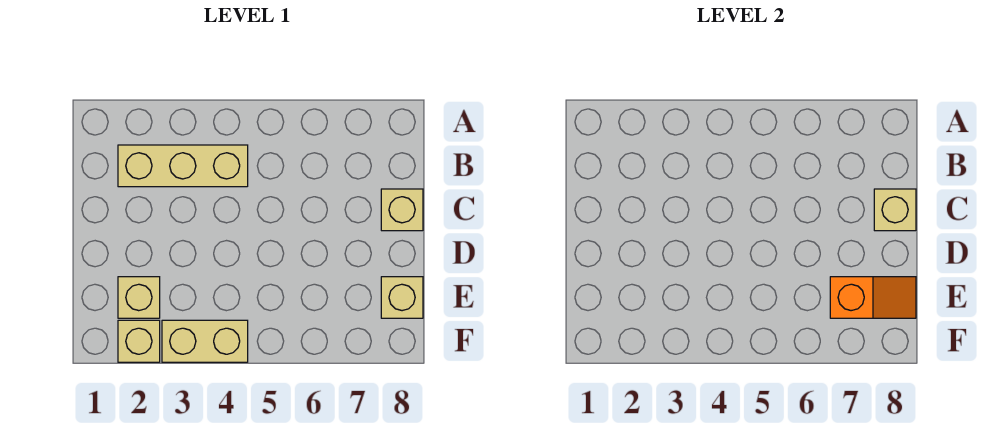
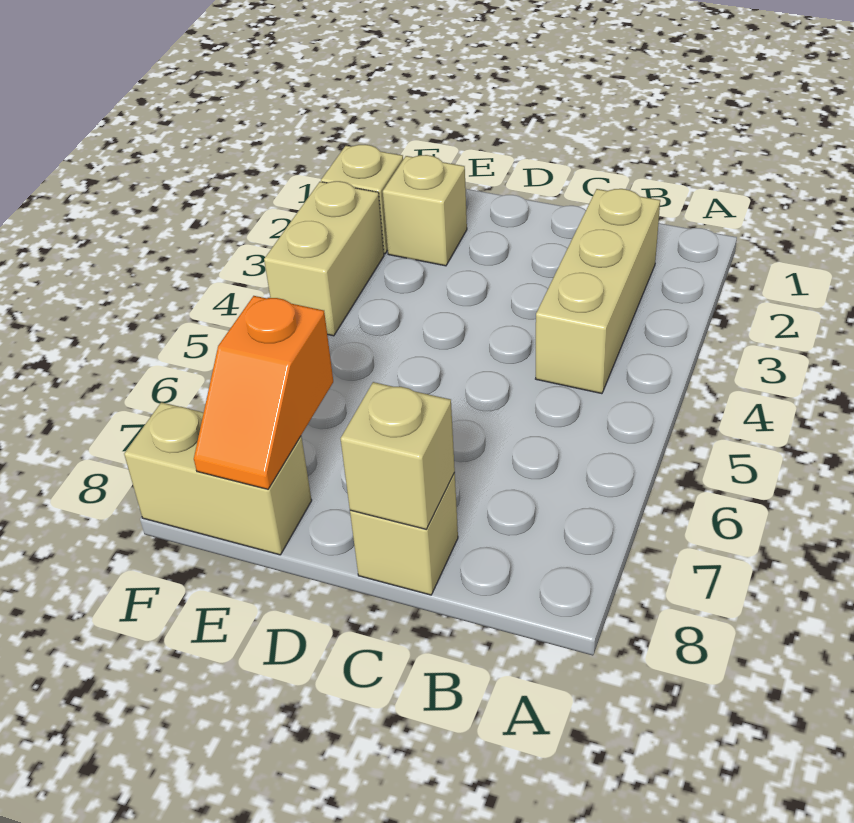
tan brick E8 level 1 -> tan brick E8:F8 level 1

